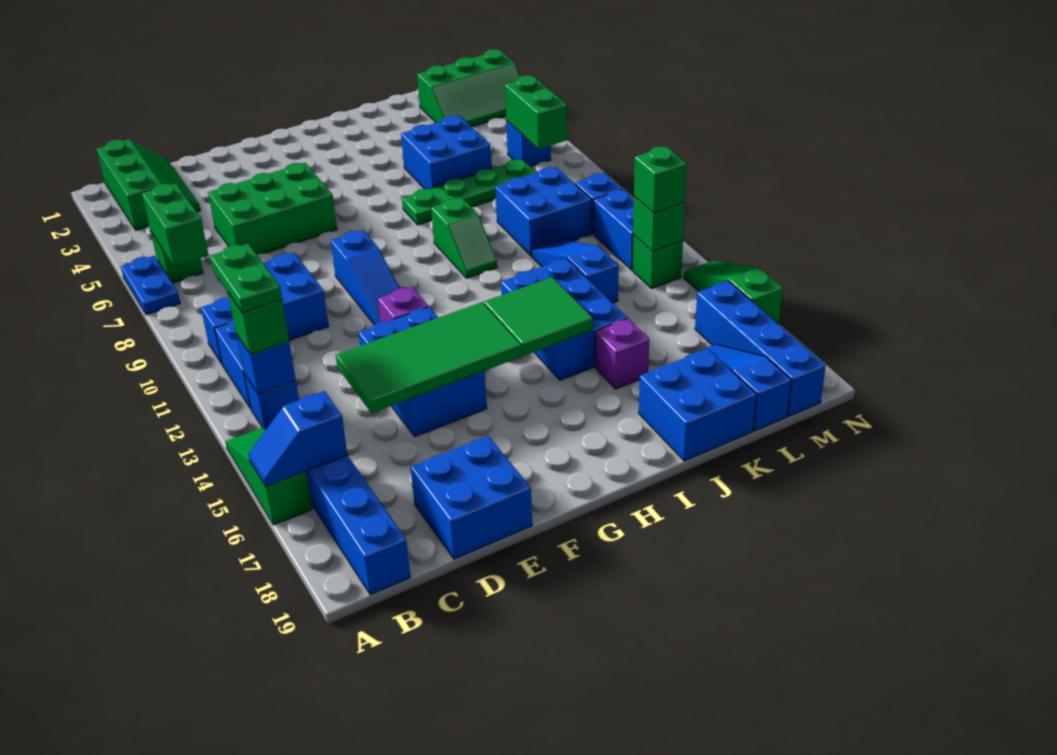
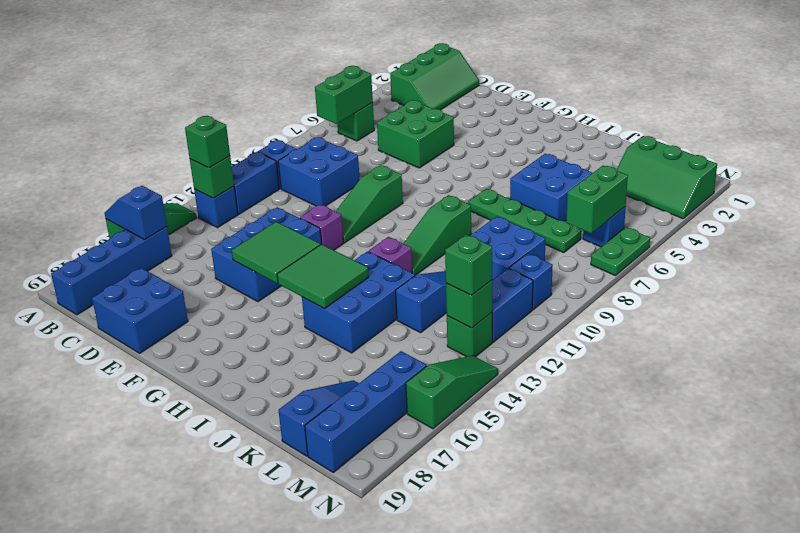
blue plate A6:A7 level 1 -> none
green plate B12:B13 level 4 -> green plate N6:N7 level 1
blue brick B13 level 2 -> green brick B13 level 2
green brick D5:F6 level 1 -> green brick D5:E6 level 1
green tile D14:G15 level 2 -> green tile F14:G15 level 2
blue slope F9:F11 level 1 top 9 -> green slope F9:F11 level 1 top 9
green slope I9:I10 level 1 top 9 -> green slope I9:I11 level 1 top 9
purple brick J16 level 1 -> purple brick I12 level 1
blue brick J18:K19 level 1 -> none

